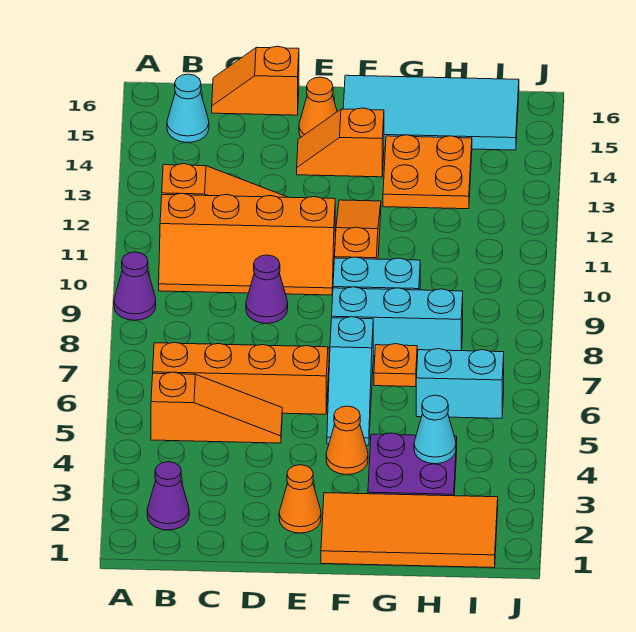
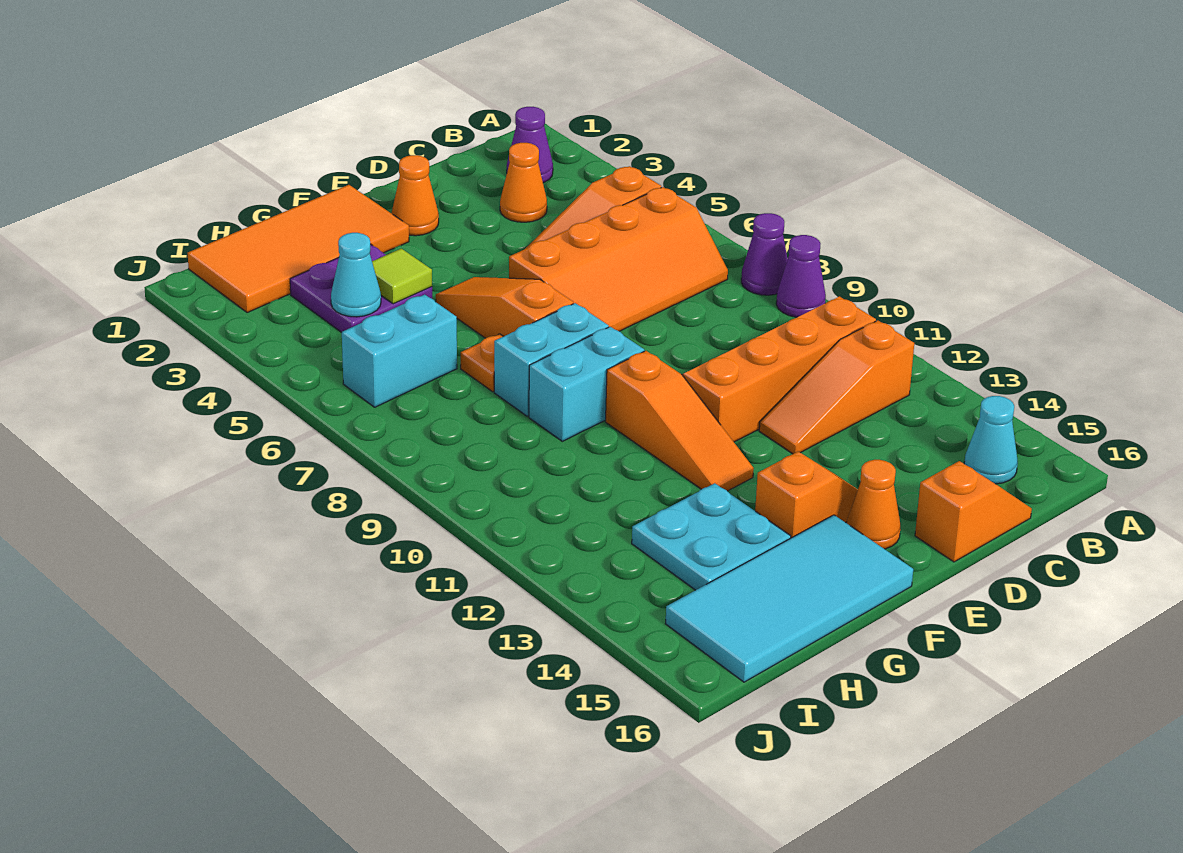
purple cone D9 level 1 -> purple cone A8 level 1
orange cone F4 level 1 -> orange cone C3 level 1
cyan slope F5:F7 level 1 top 7 -> orange slope F5:F7 level 1 top 7
cyan brick F8:H8 level 1 -> cyan brick F8:G8 level 1
none -> lime tile G4 level 2
orange plate G13:H14 level 1 -> cyan plate G13:H14 level 1

